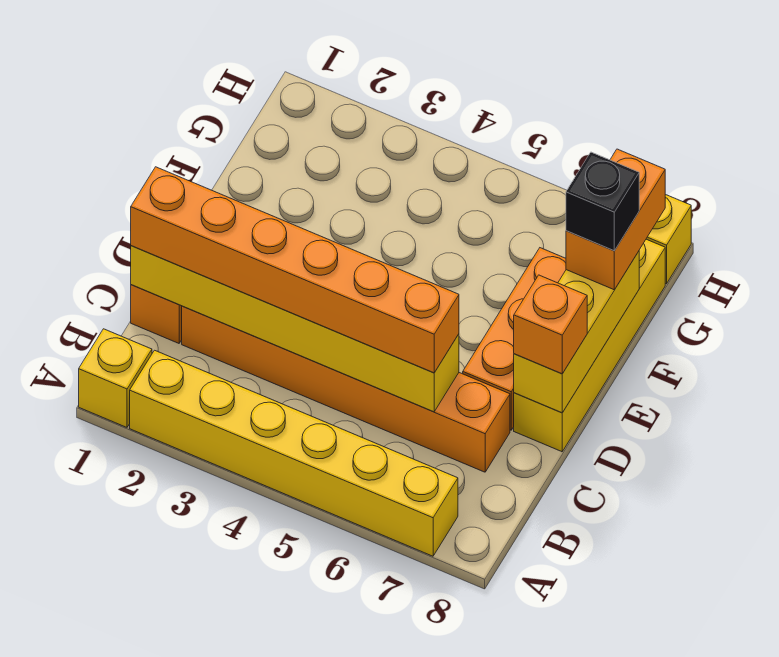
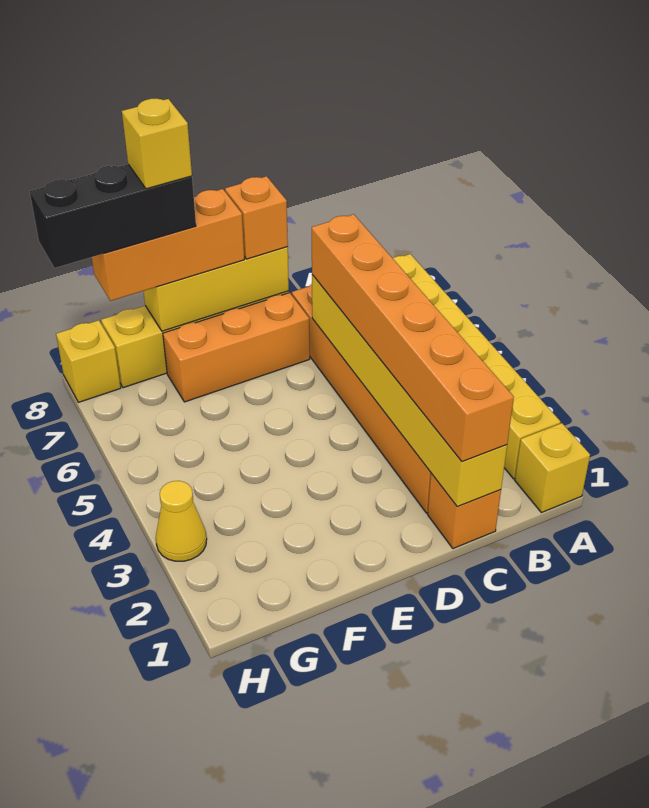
orange brick F8:G8 level 3 -> orange brick E8:G8 level 3
black brick F8 level 4 -> black brick F8:H8 level 4
none -> yellow brick F8 level 5
none -> yellow cone H3 level 1

